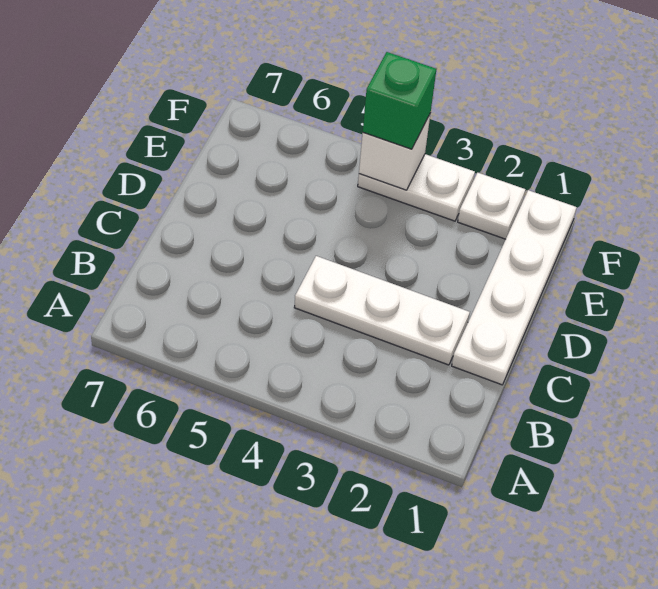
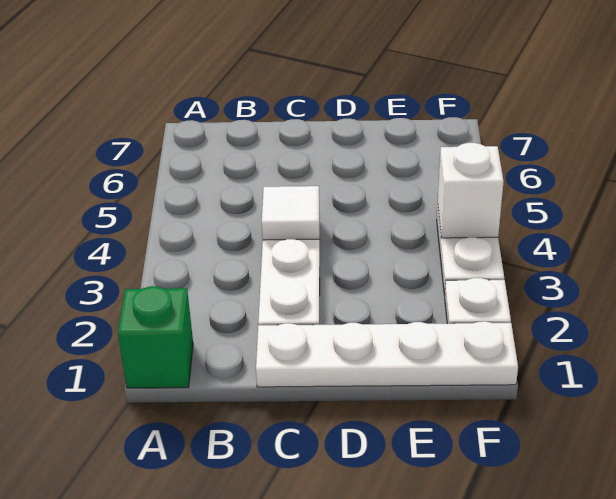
none -> white tile C4 level 2
green brick F4 level 3 -> green brick A1 level 1

